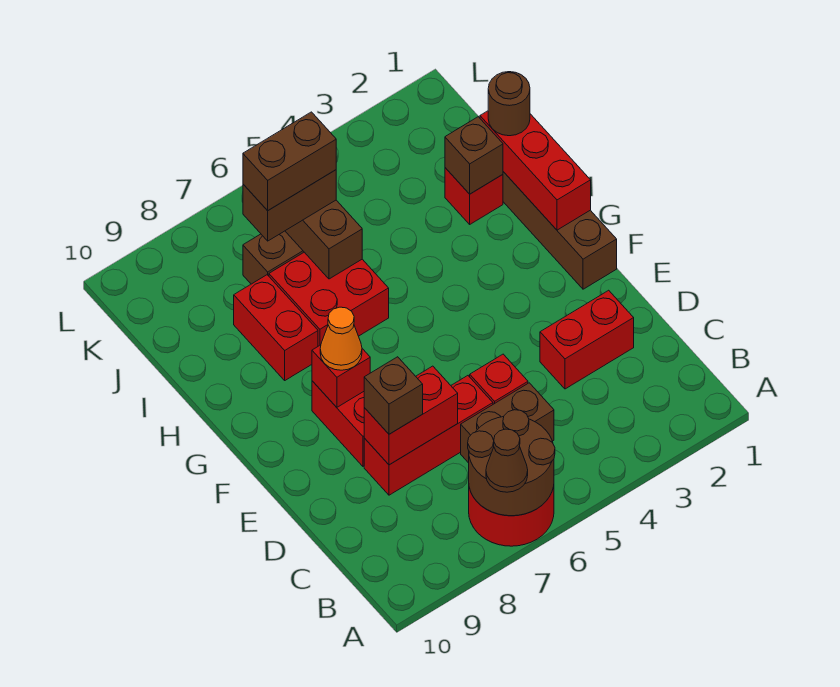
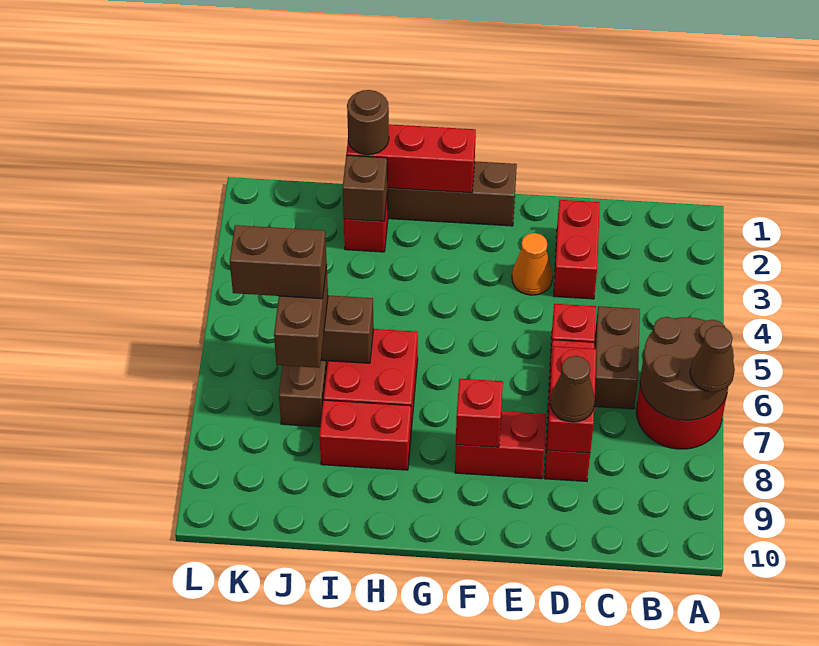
brown brick D8 level 3 -> brown cone D8 level 3
orange cone F8 level 3 -> orange cone E3 level 1
brown brick J6:J7 level 4 -> brown brick J6:K6 level 4

